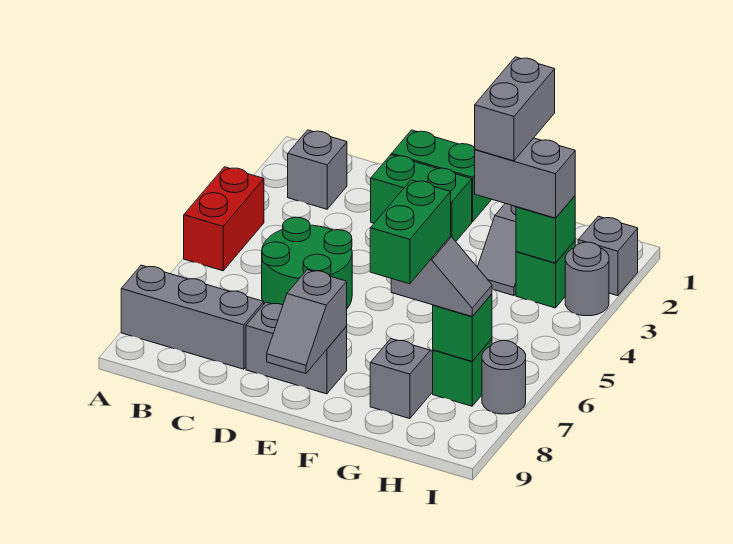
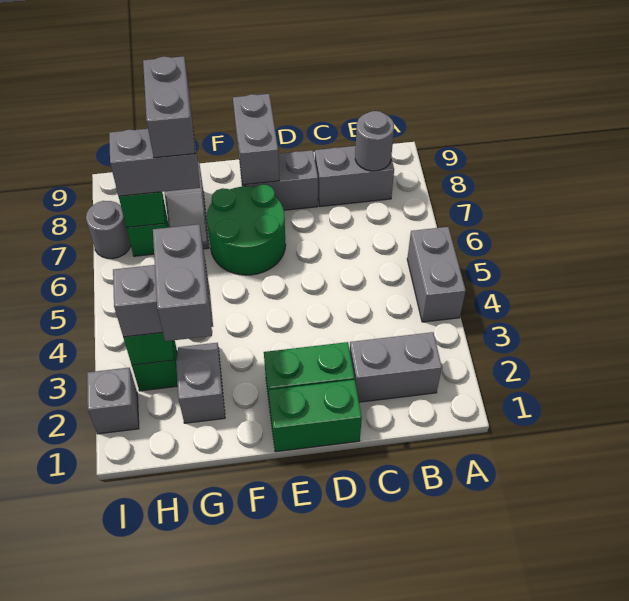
red brick A4:A5 level 1 -> grey brick A4:A5 level 1
grey brick A8:C8 level 1 -> grey brick B8:C8 level 1
grey brick B2 level 1 -> grey brick B2:C2 level 1
green round brick C5:D6 level 1 -> green round brick E6:F7 level 1
grey slope E8:E9 level 2 top 8 -> grey brick E8:E9 level 2
grey slope G7:H7 level 3 top G -> grey brick G7:H7 level 3
green brick G7:G8 level 4 -> grey brick G7:G8 level 4
grey round brick I3 level 1 -> grey round brick B8 level 2

